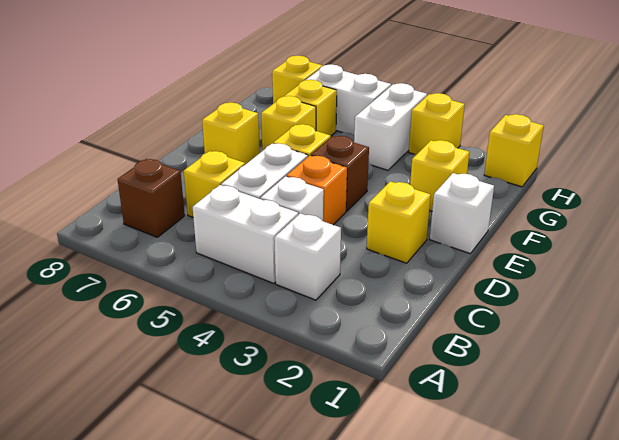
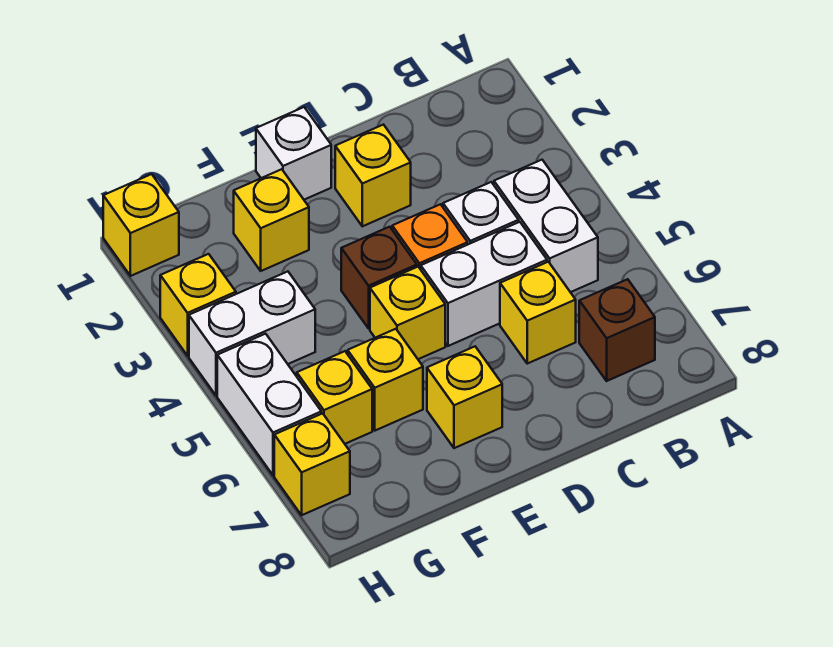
white brick B3 level 1 -> none

